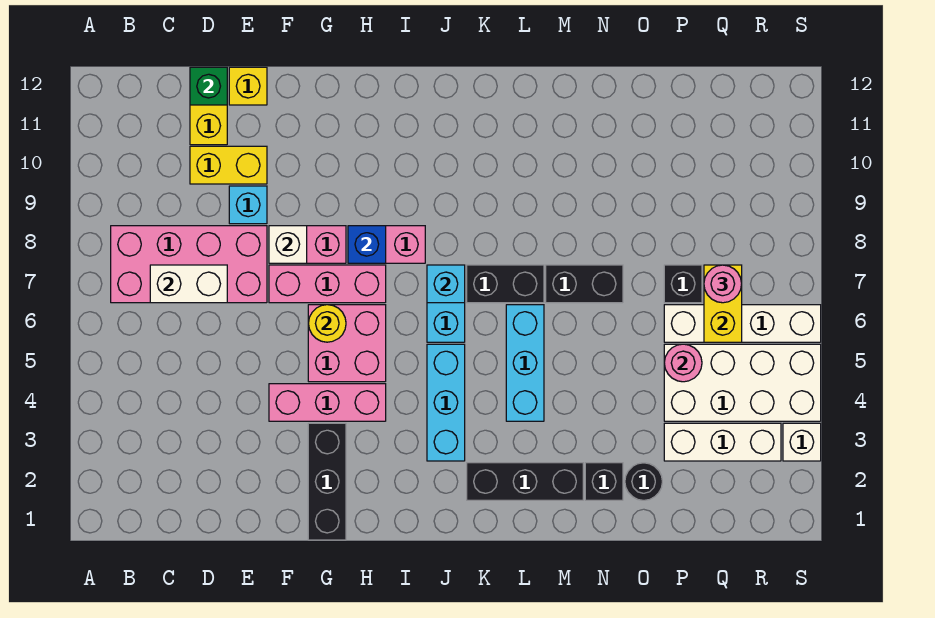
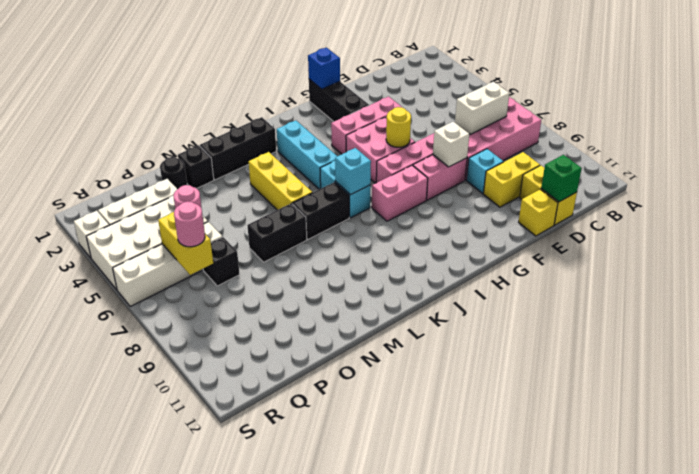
blue brick H8 level 2 -> blue brick G1 level 2
cyan brick L4:L6 level 1 -> yellow brick L4:L6 level 1

